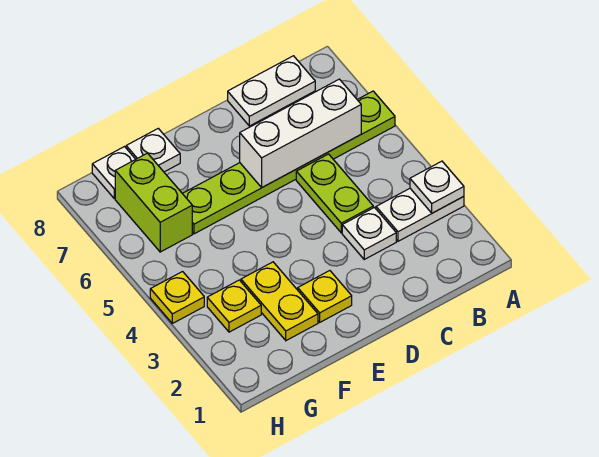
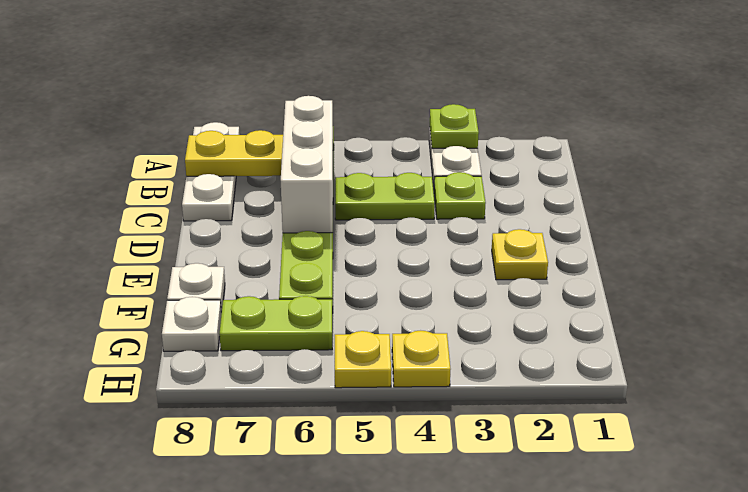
white plate A3 level 2 -> lime plate A3 level 2
white plate B8:C8 level 1 -> white plate A8:C8 level 1
white plate C3 level 1 -> lime plate C3 level 1
yellow plate F2:F3 level 1 -> yellow plate B7:B8 level 2
yellow plate G3 level 1 -> yellow plate H5 level 1
lime brick G6:G7 level 1 -> lime plate G6:G7 level 1

